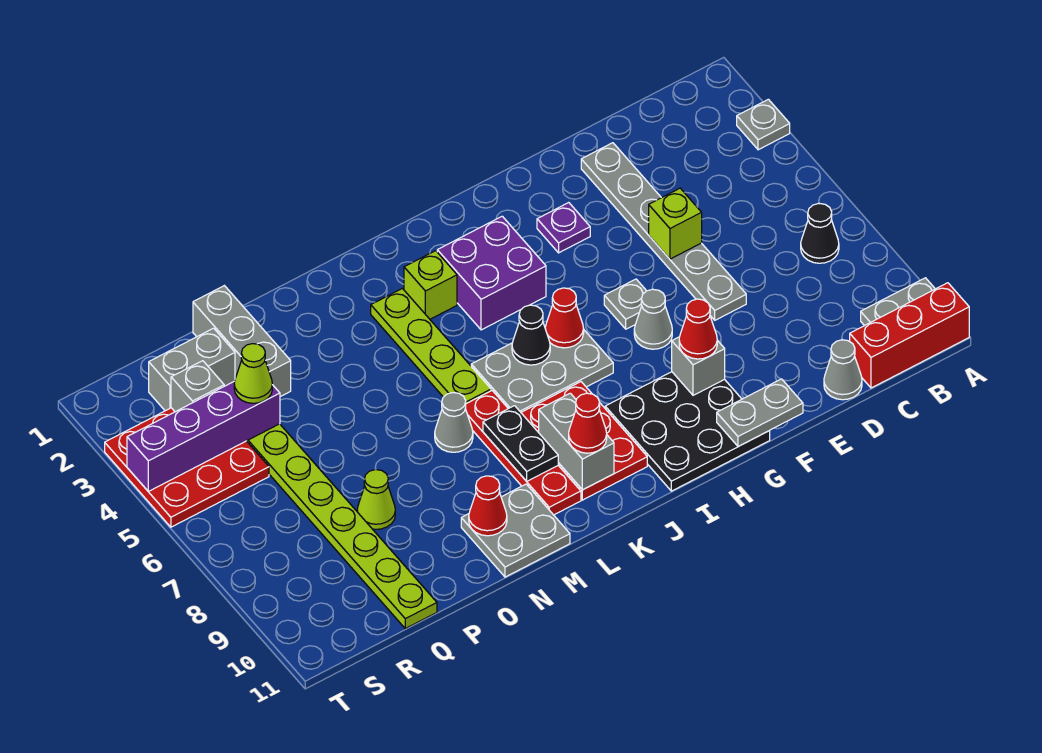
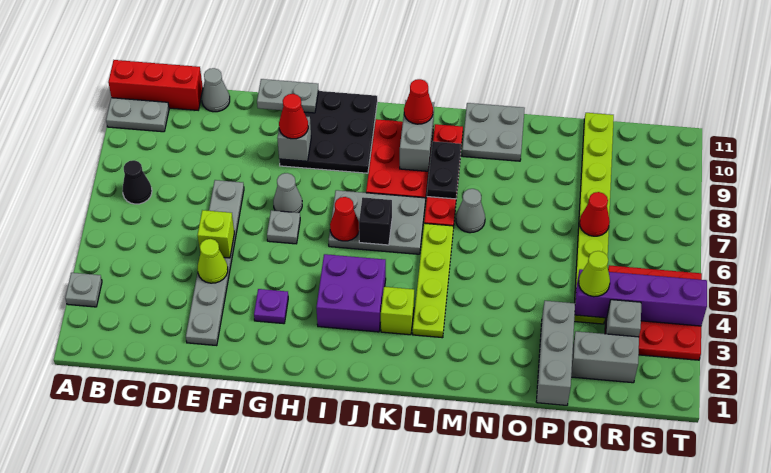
black cone J6 level 2 -> black brick J6 level 2
red cone N10 level 2 -> red cone Q7 level 2
lime cone P8 level 1 -> lime cone E4 level 2

